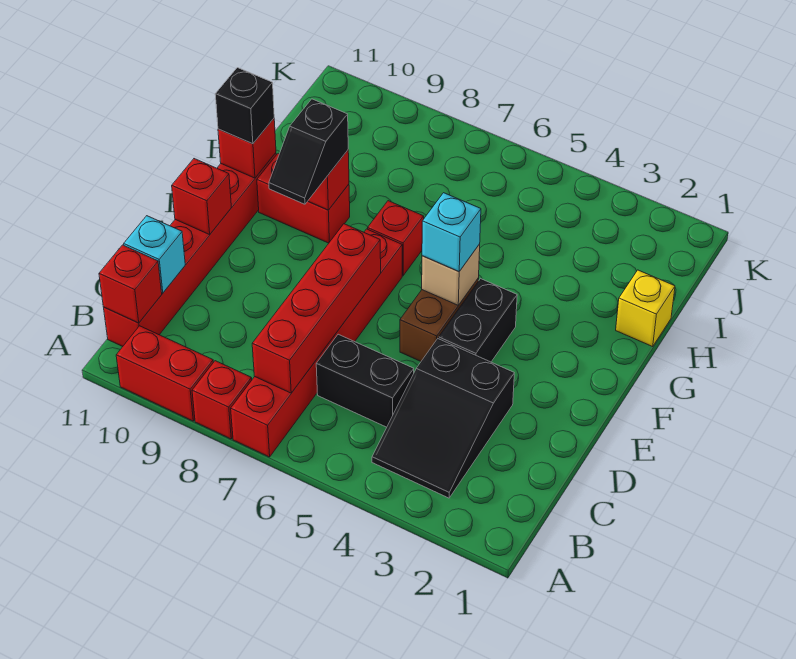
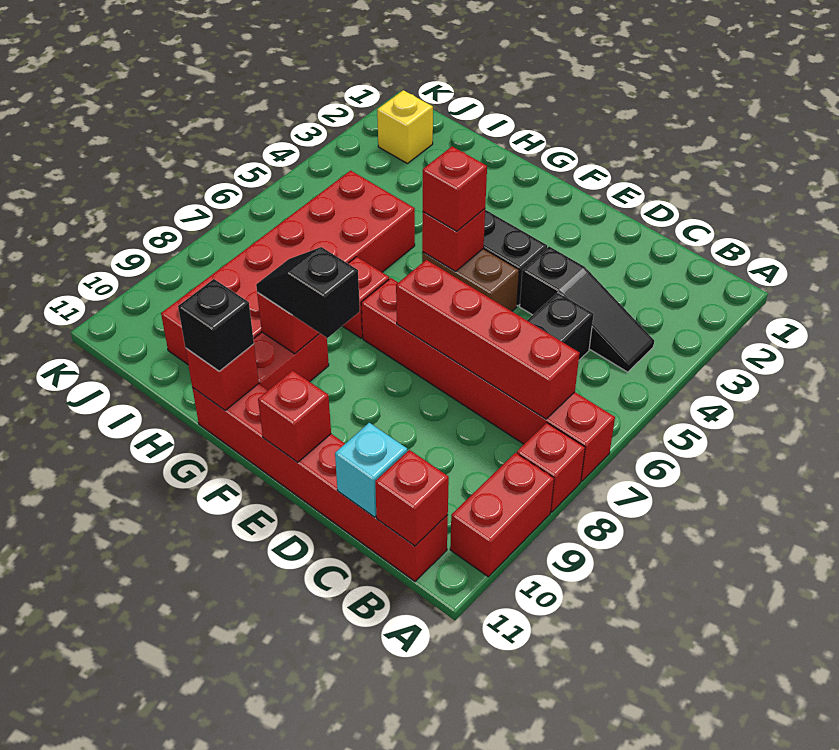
black slope B3:D4 level 1 top D -> black slope B4:D4 level 1 top D
tan brick F5 level 2 -> red brick F5 level 2
cyan brick F5 level 3 -> red brick F5 level 3
black slope F9:G9 level 3 top G -> black slope F9:G9 level 3 top F
yellow brick H1 level 1 -> yellow brick J2 level 1
none -> red brick H5:I10 level 1

